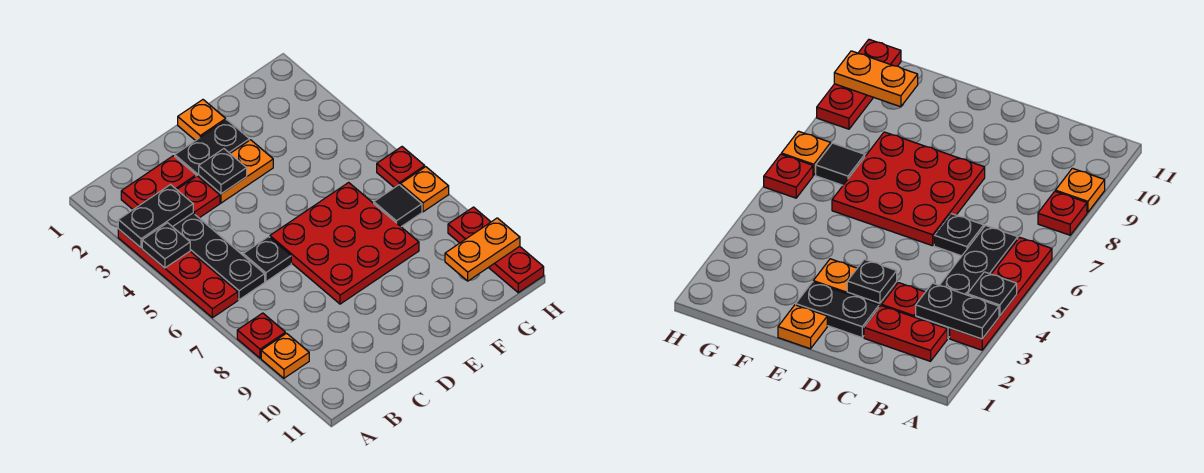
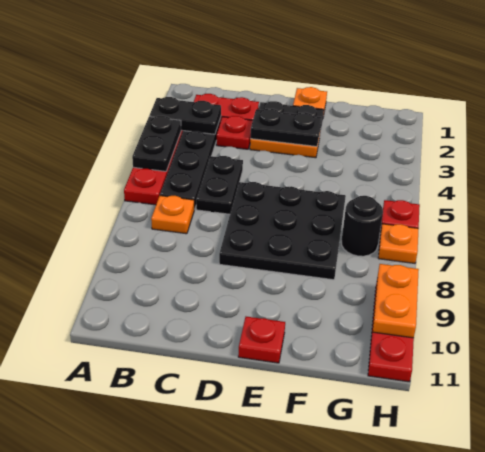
black plate A4 level 2 -> black plate A4:A5 level 2
red plate A8 level 1 -> red plate E11 level 1
orange plate A9 level 1 -> orange plate B7 level 1
black plate C6 level 1 -> black plate C5:C6 level 1
black plate D3 level 2 -> black plate D3:E3 level 2
red plate D6:F8 level 1 -> black plate D6:F8 level 1
black tile G7 level 1 -> black round brick G7 level 1
orange plate G10:H10 level 2 -> orange plate H9:H10 level 2

